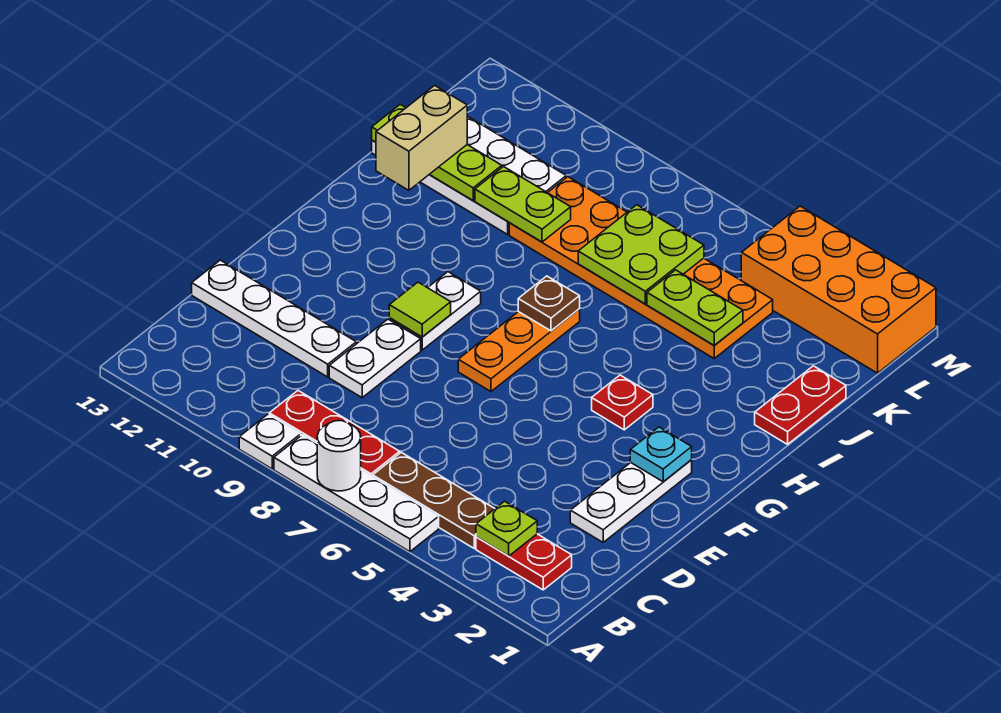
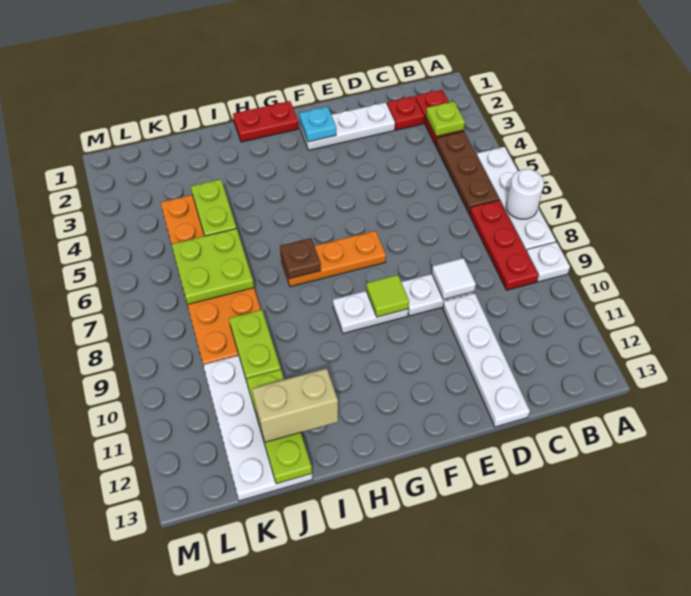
none -> white tile D9 level 2
red plate G4 level 1 -> red plate C2 level 1
red plate I1:J1 level 1 -> red plate G1:H1 level 1
orange brick L1:M4 level 1 -> none

